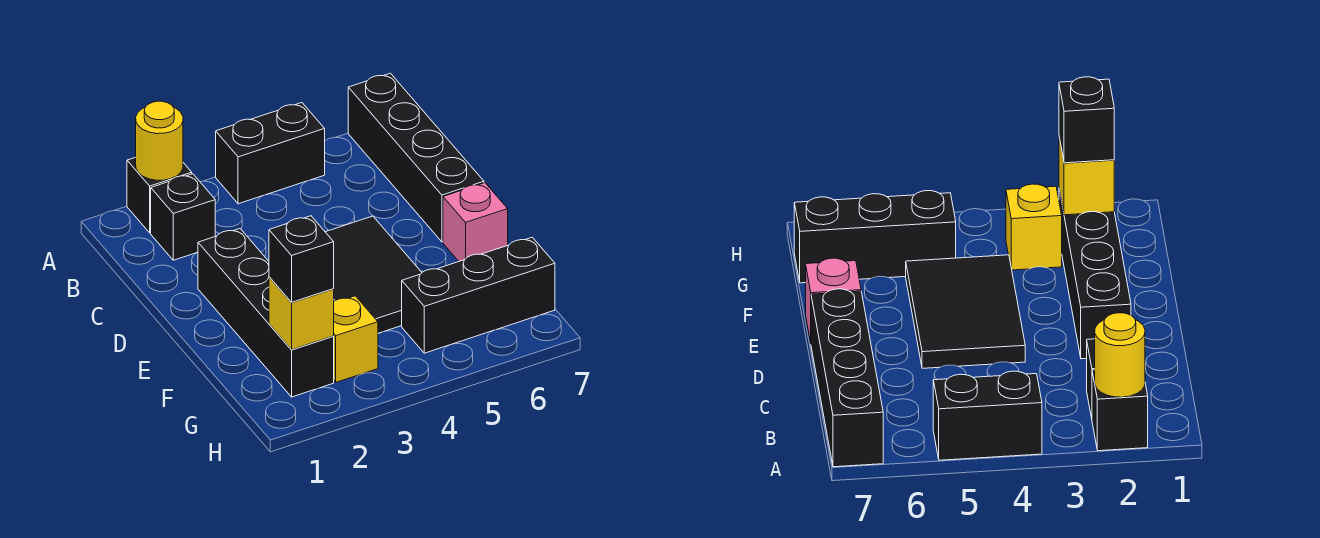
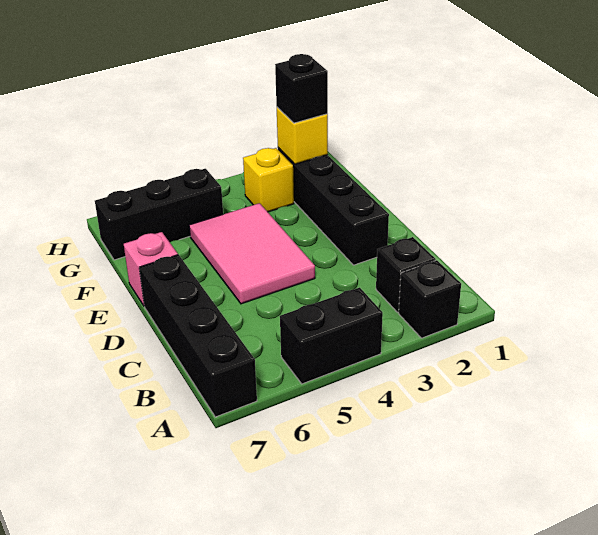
yellow round brick A2 level 2 -> none
black tile D4:F5 level 1 -> pink tile D4:F5 level 1

